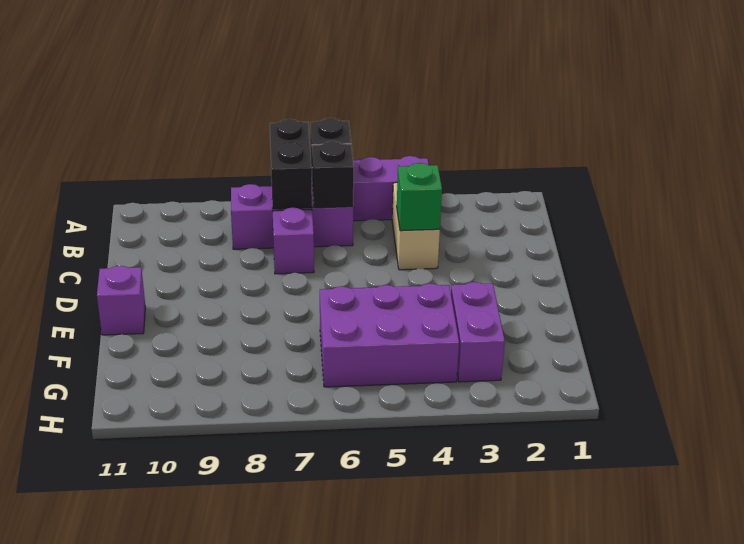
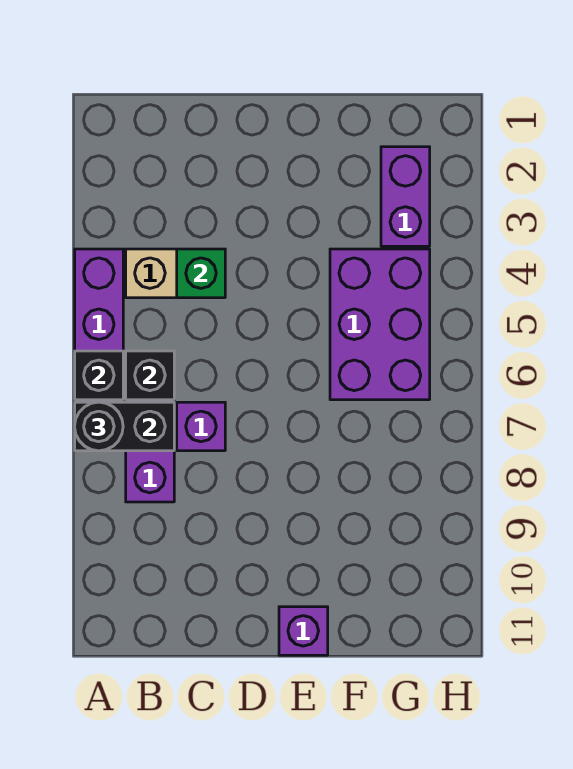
none -> black round brick A7 level 3
purple brick F3:G3 level 1 -> purple brick G2:G3 level 1

